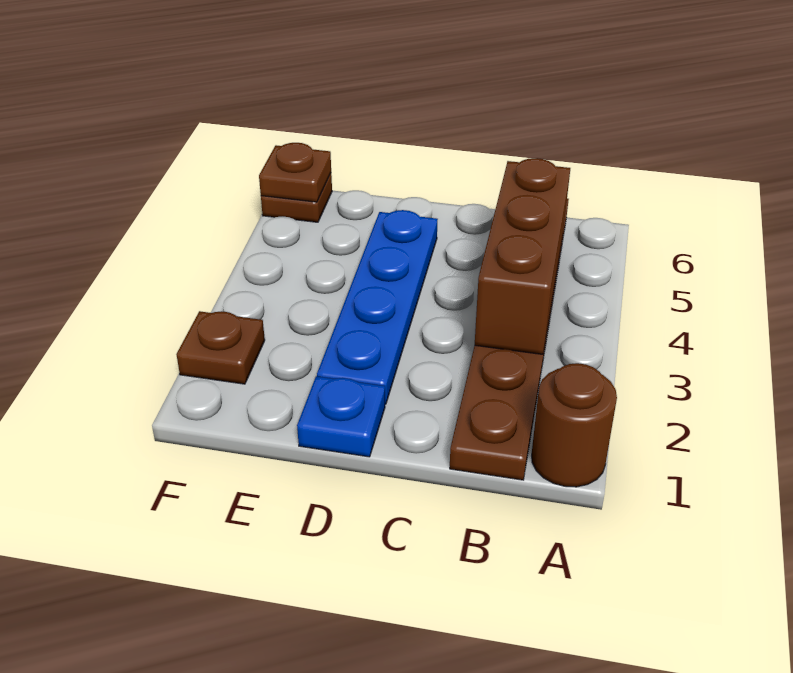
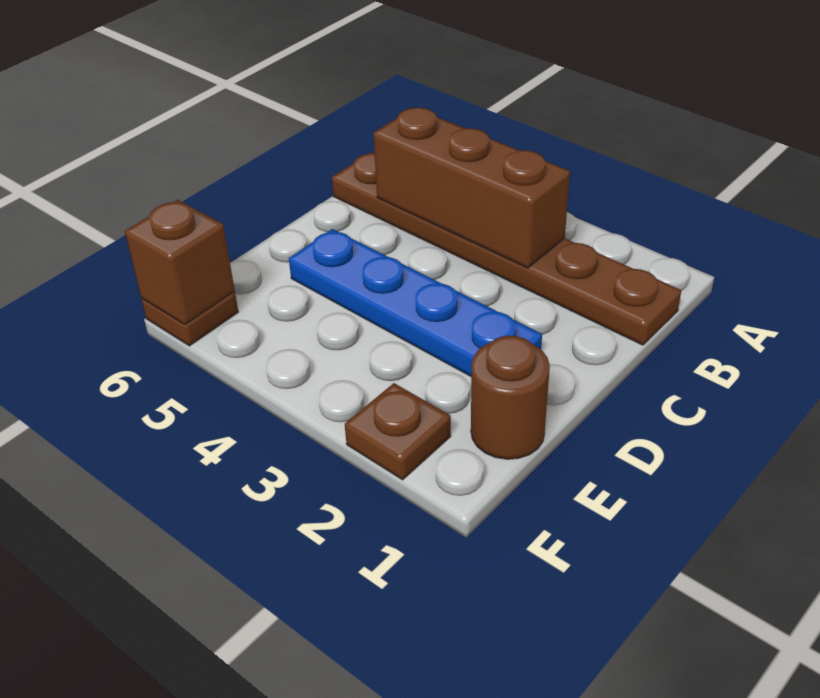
brown round brick A1 level 1 -> brown round brick E1 level 1
blue plate D1 level 1 -> none
brown plate F6 level 2 -> brown brick F6 level 2

